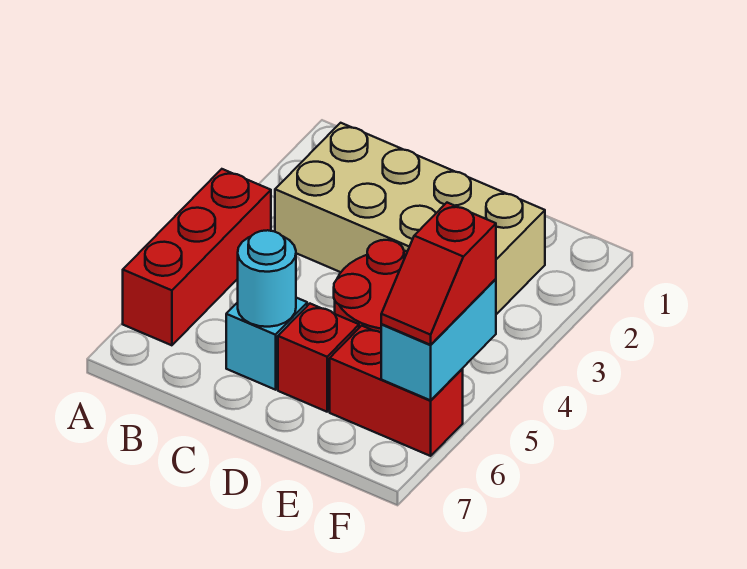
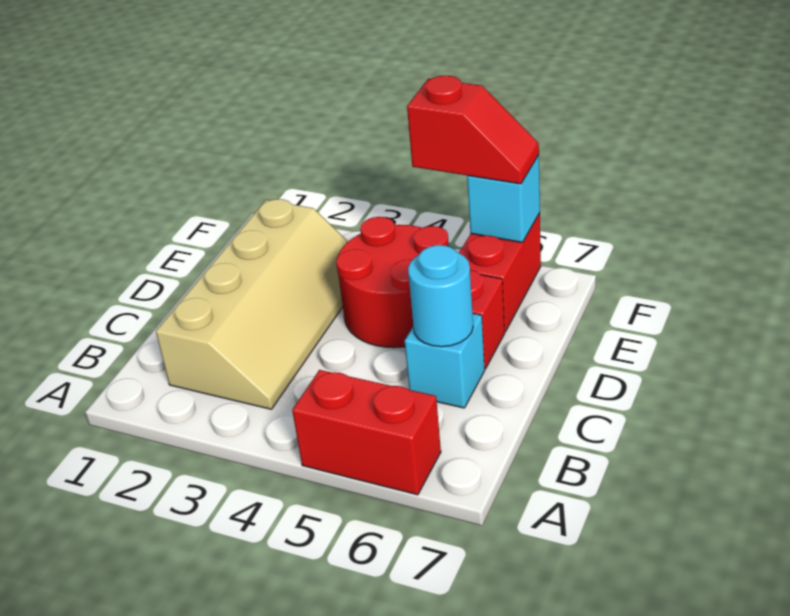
red brick A4:A6 level 1 -> red brick A5:A6 level 1
tan brick B2:E3 level 1 -> tan slope B2:E3 level 1 top 2
cyan brick F5:F6 level 2 -> cyan brick F6 level 2

